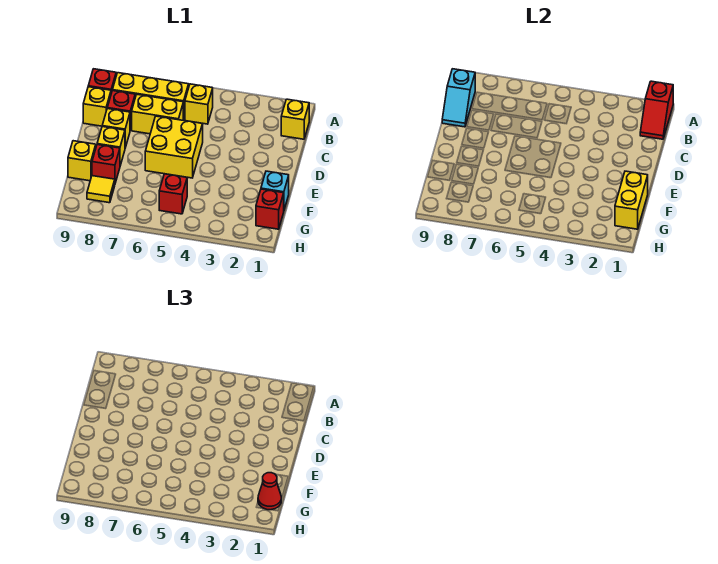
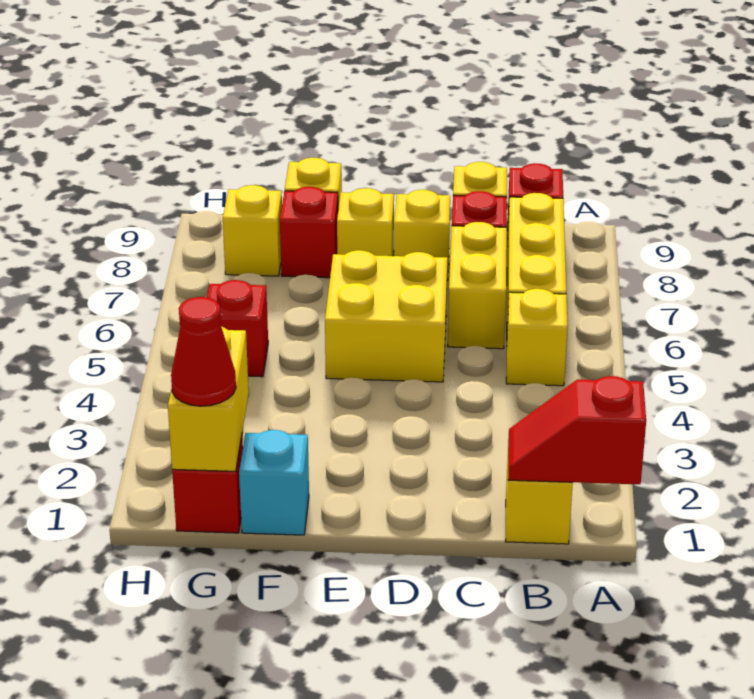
cyan slope B9:C9 level 2 top B -> none
yellow brick F1:G1 level 2 -> yellow brick G1:G2 level 2
yellow tile G8 level 1 -> yellow brick G8 level 1

